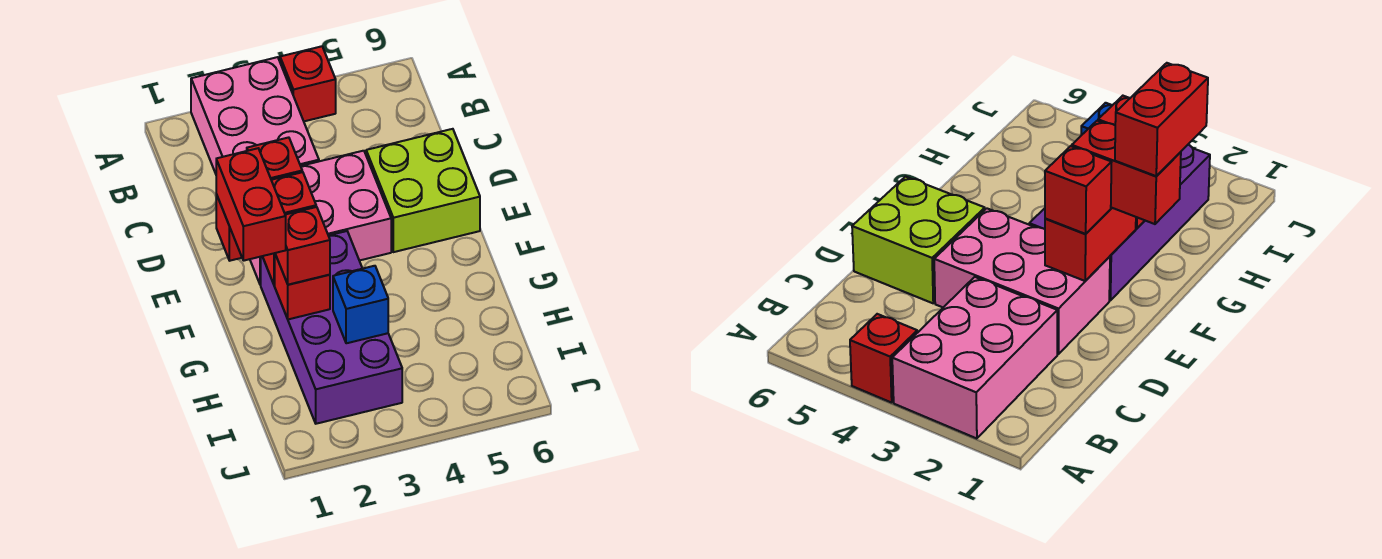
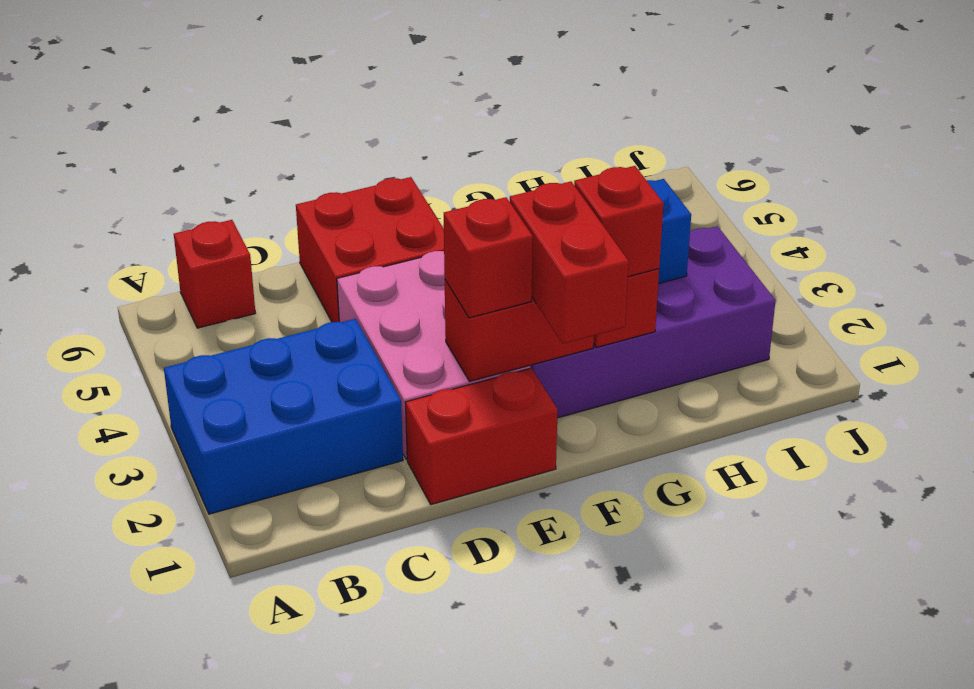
pink brick A2:C3 level 1 -> blue brick A2:C3 level 1
red brick A4 level 1 -> red brick B6 level 1
lime brick D5:E6 level 1 -> red brick D5:E6 level 1
red brick F1:G1 level 4 -> red brick D1:E1 level 1

